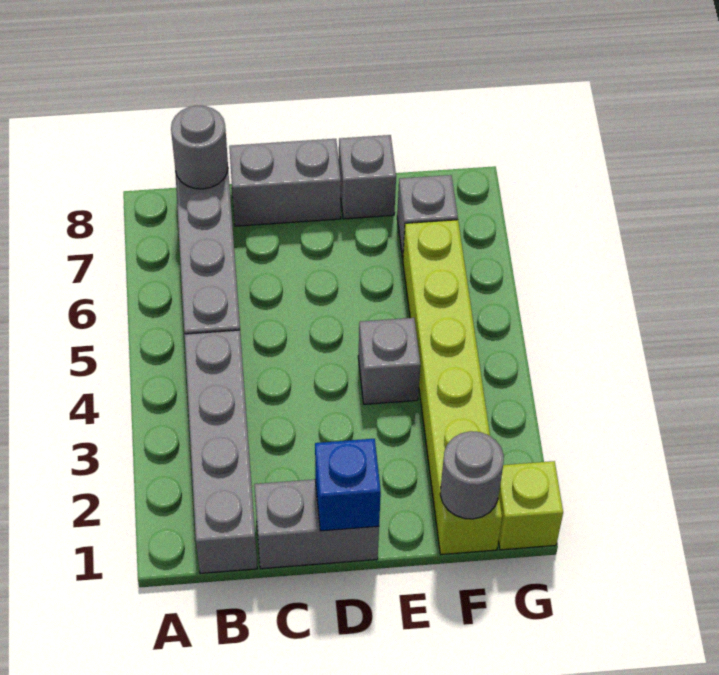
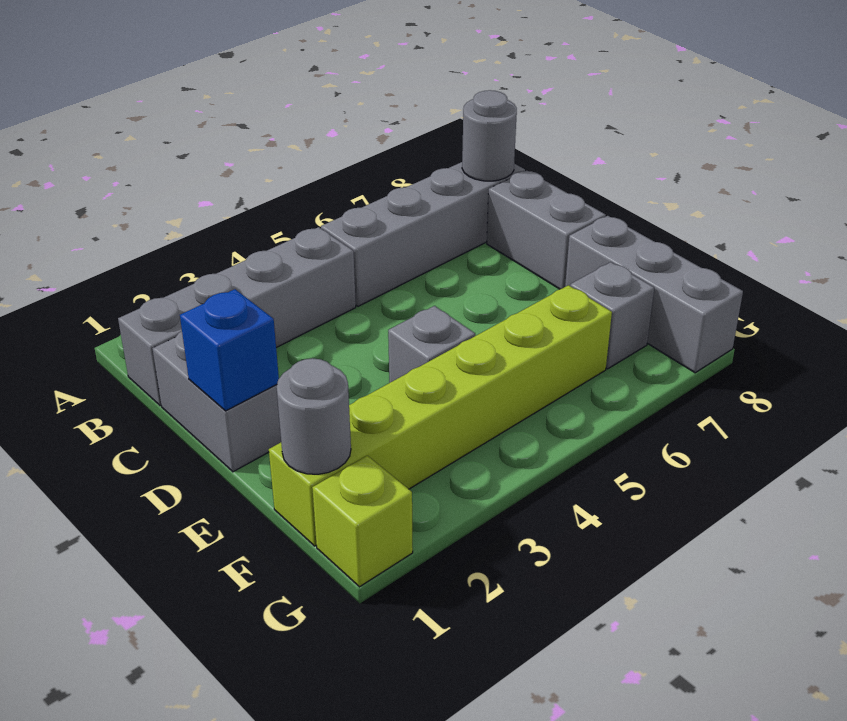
grey brick E8 level 1 -> grey brick E8:G8 level 1

